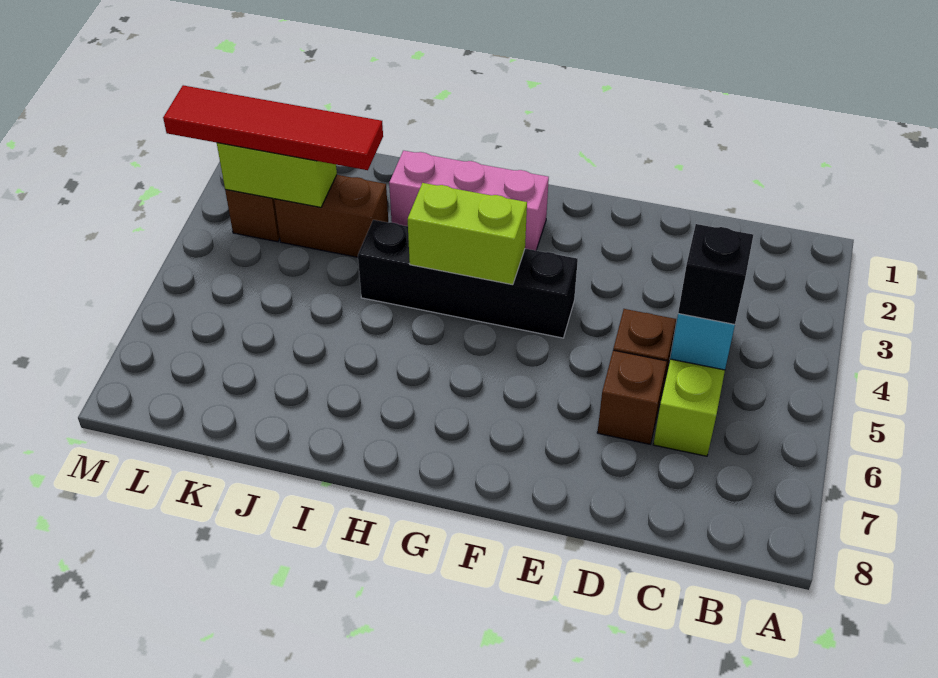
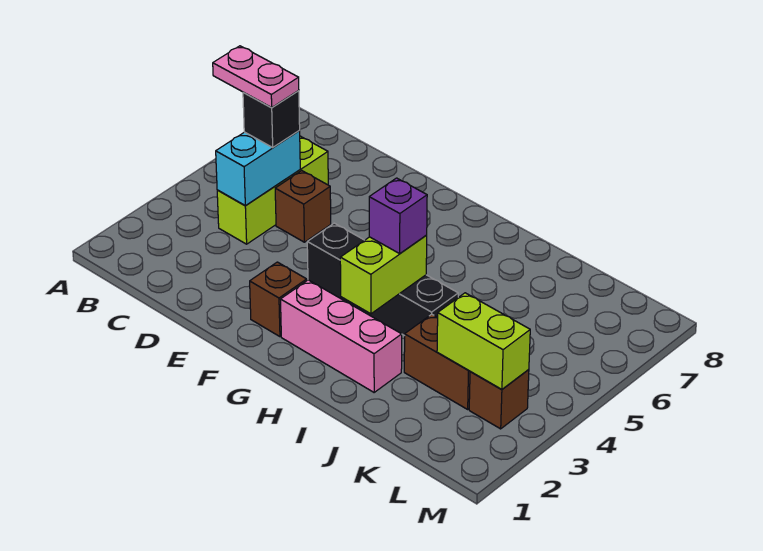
none -> pink plate B5:C5 level 4
brown brick D6 level 1 -> brown brick F2 level 1
lime brick G4:H4 level 2 -> lime brick H3:H4 level 2
none -> purple brick H4 level 3
red tile J3:M3 level 3 -> none

